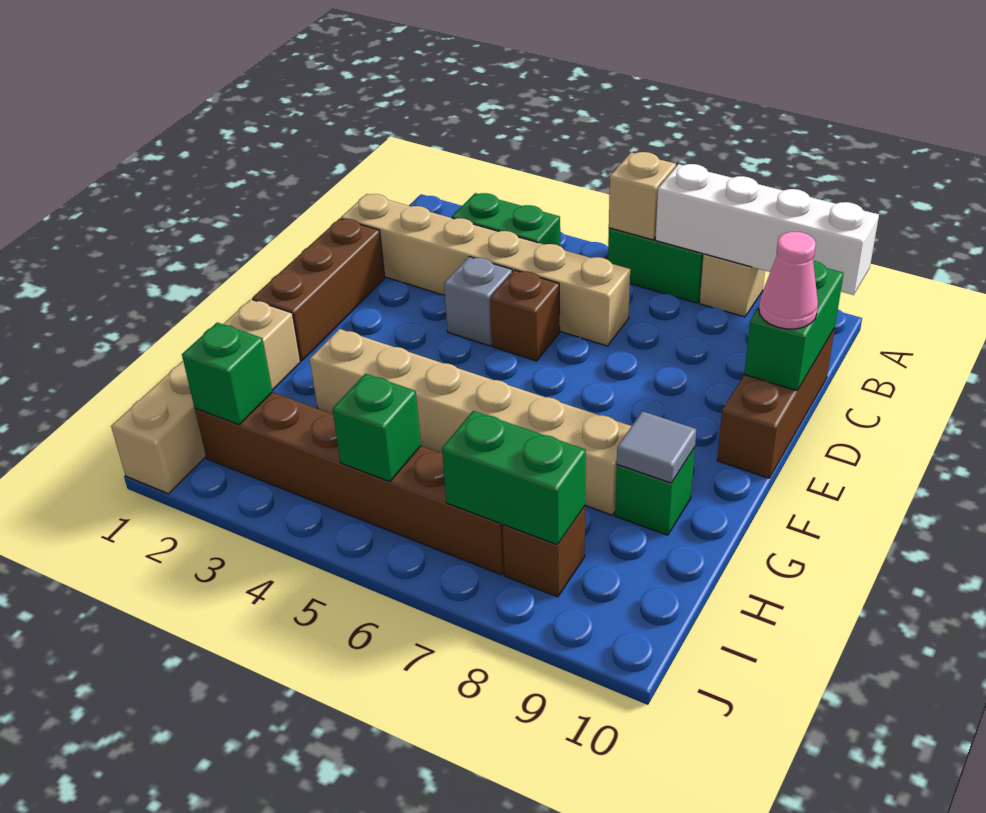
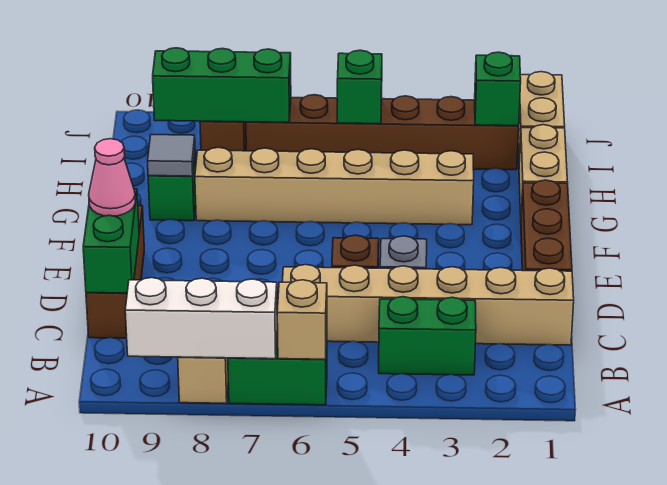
white brick A7:A10 level 2 -> white brick A7:A9 level 2
green brick I7:I8 level 2 -> green brick I7:I9 level 2

